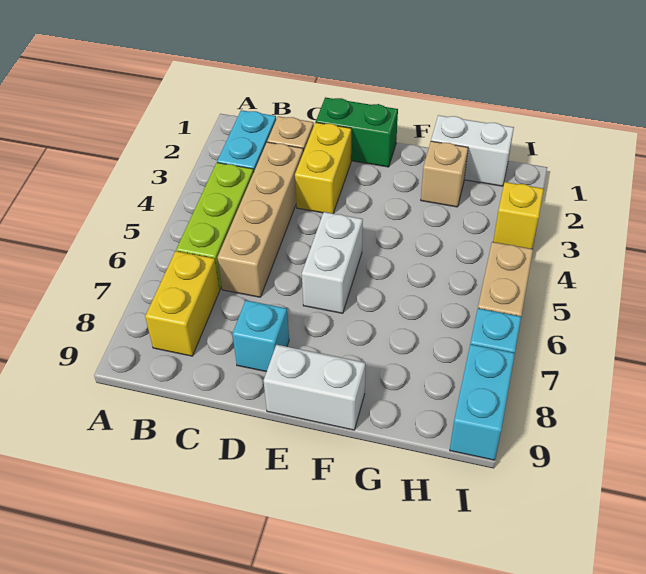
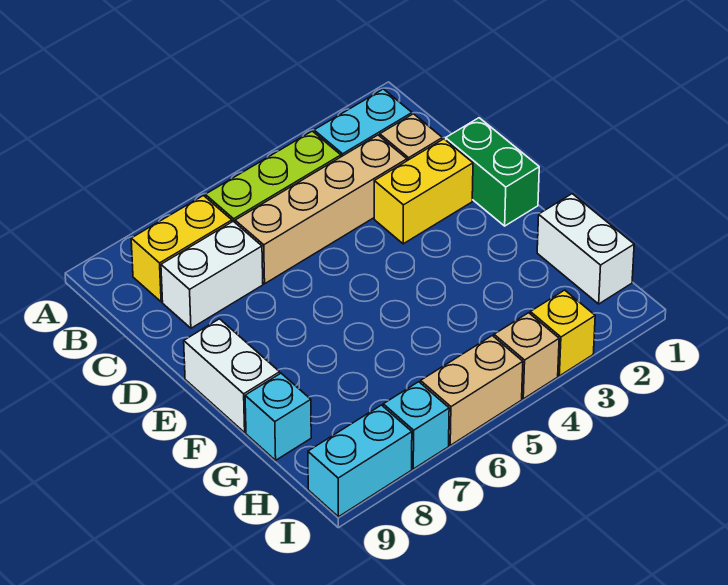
cyan brick D8 level 1 -> cyan brick G9 level 1
white brick E5:E6 level 1 -> white brick C7:C8 level 1
tan brick G2 level 1 -> tan brick I4 level 1

